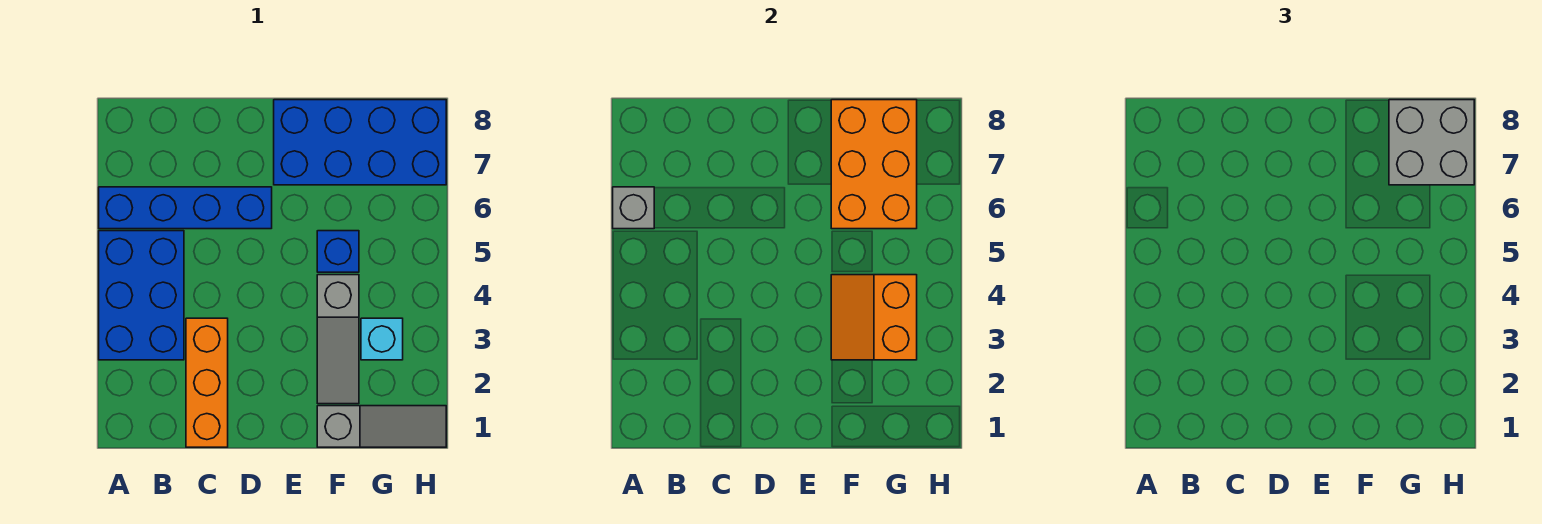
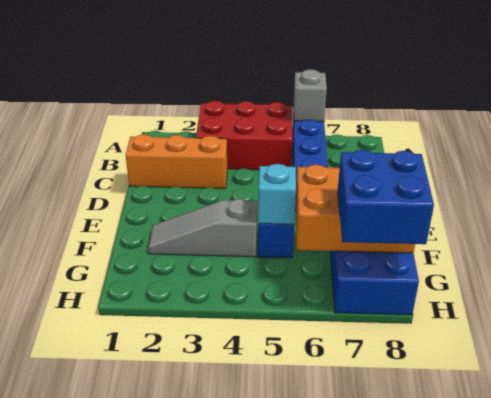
blue brick A3:B5 level 1 -> red brick A3:B5 level 1
grey slope F1:H1 level 1 top F -> none
orange slope F3:G4 level 2 top G -> none
cyan brick G3 level 1 -> cyan brick F5 level 2
grey brick G7:H8 level 3 -> blue brick G7:H8 level 3

